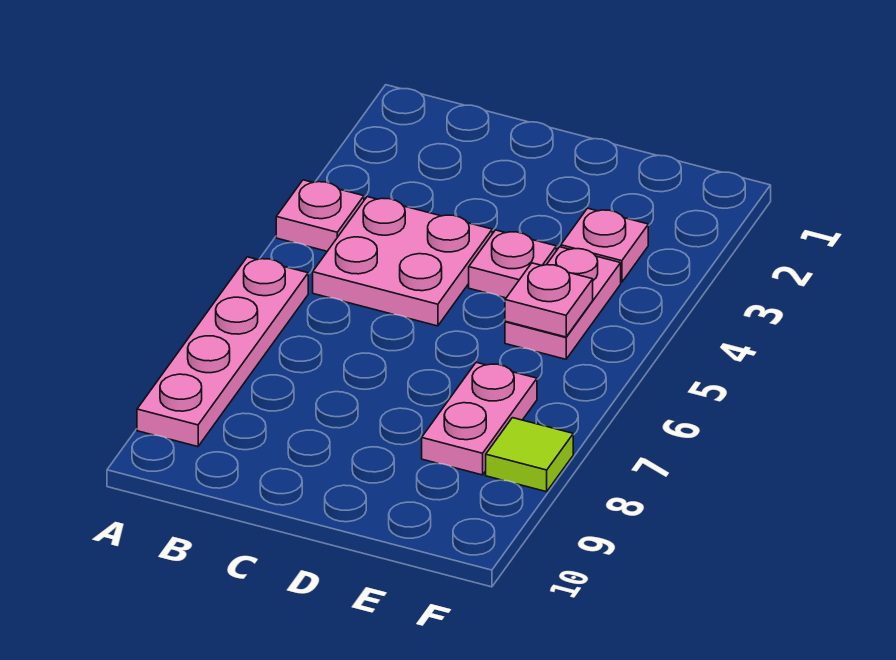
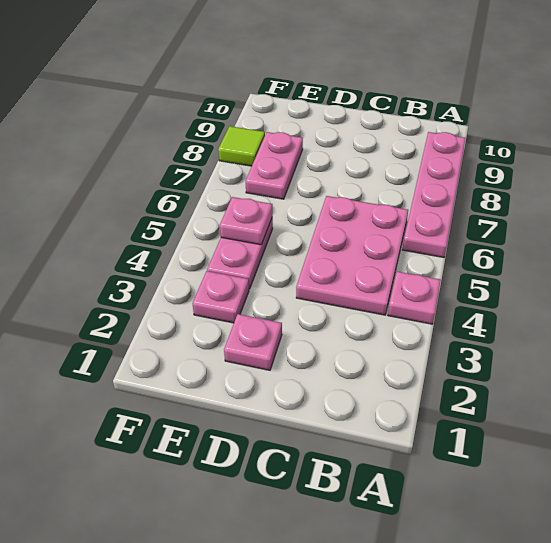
pink plate B4:C5 level 1 -> pink plate B4:C6 level 1
pink plate D4 level 1 -> pink plate D2 level 1

